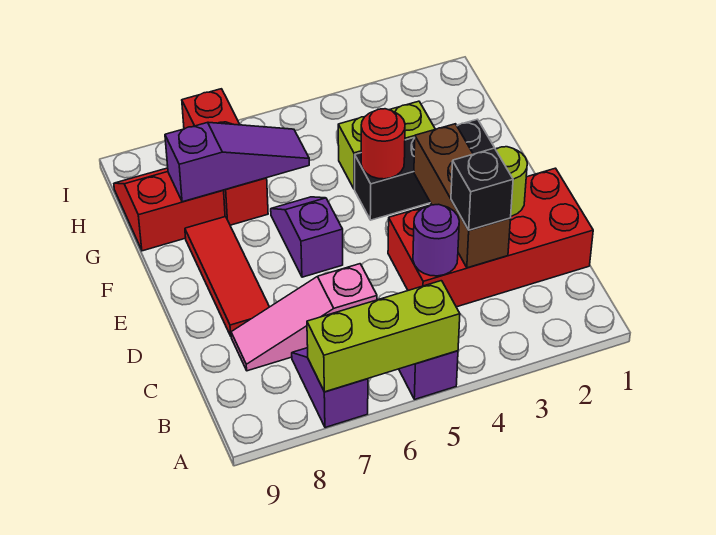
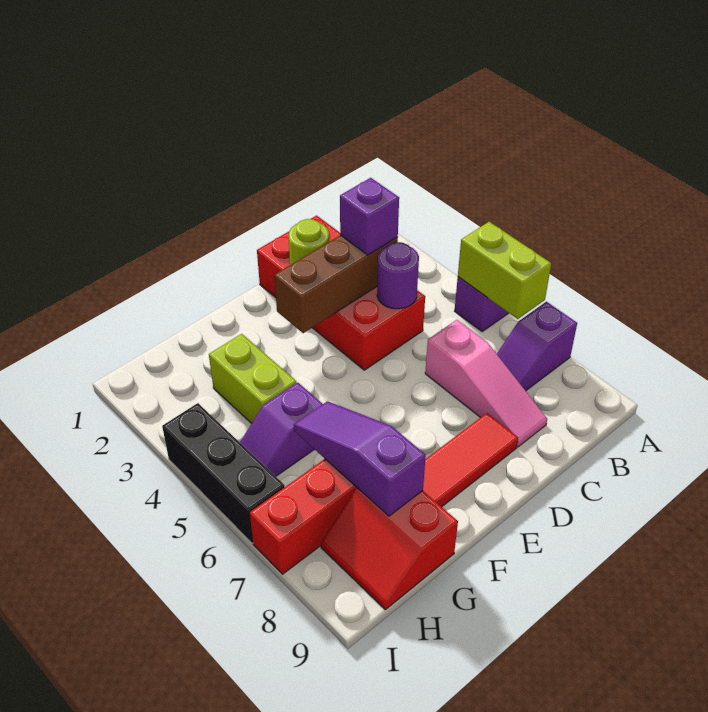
lime brick A5:A7 level 2 -> lime brick A5:A6 level 2
black brick C3 level 3 -> purple brick C3 level 3
purple slope E6:F6 level 1 top E -> purple slope G5:H5 level 1 top G
black brick F2:F4 level 1 -> black brick I4:I6 level 1
red round brick F4 level 2 -> none

